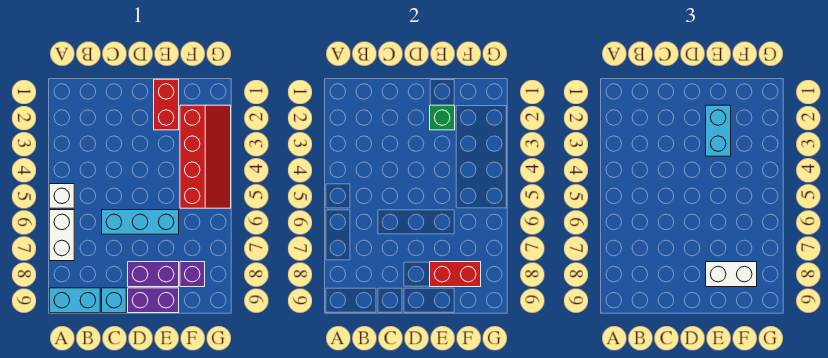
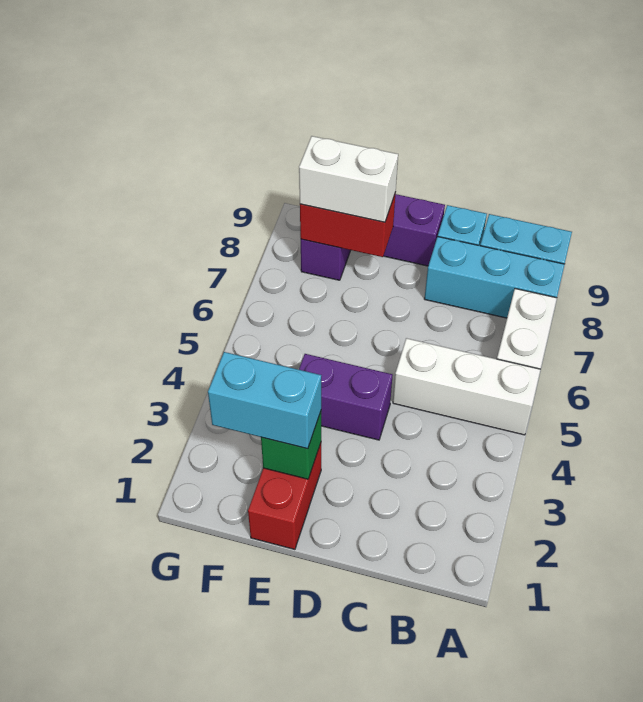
white brick A5 level 1 -> white brick A5:C5 level 1
cyan brick C6:E6 level 1 -> cyan brick A8:C8 level 1
purple brick D8:E8 level 1 -> purple brick D4:E4 level 1
cyan brick E2:E3 level 3 -> cyan brick E2:F2 level 3
red slope F2:G5 level 1 top F -> none

